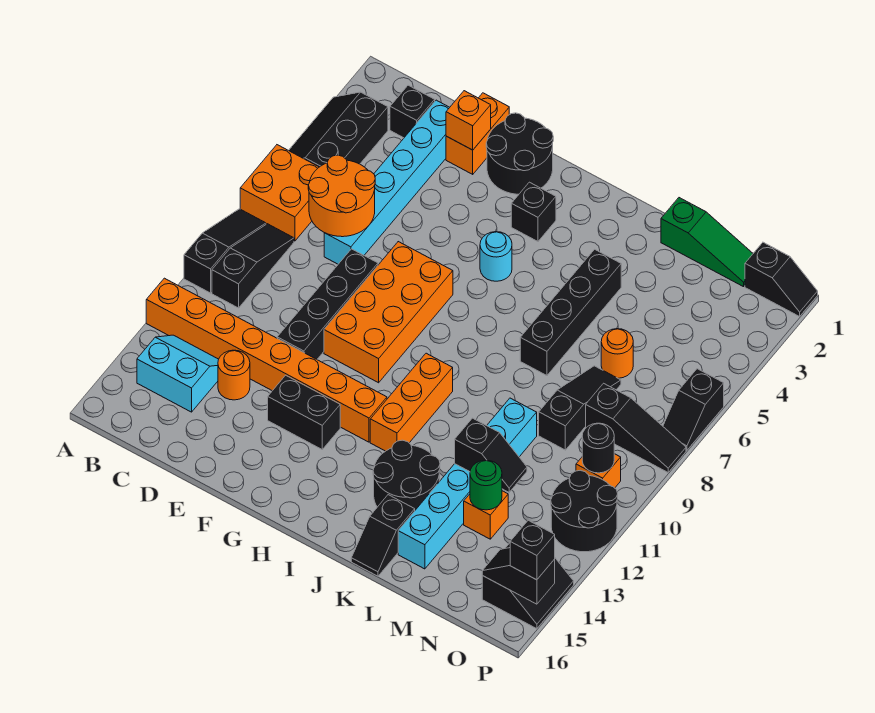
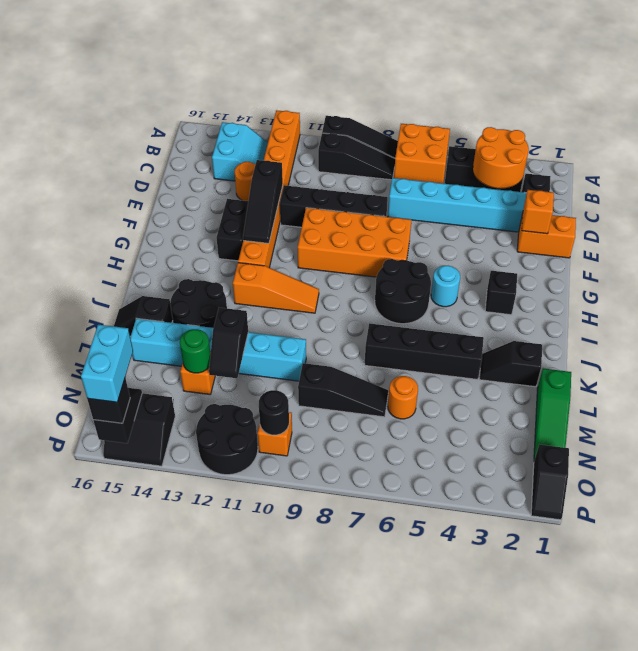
orange round brick C6:D7 level 2 -> orange round brick B3:C4 level 2
black round brick F1:G2 level 1 -> black round brick H6:I7 level 1
orange brick I10:I12 level 1 -> orange slope I10:I12 level 1 top 12
black slope N8:P8 level 1 top N -> black slope E12:G12 level 2 top E
none -> cyan brick O15:P15 level 4
black slope P6:P7 level 1 top 6 -> black slope K2:K3 level 1 top 2

